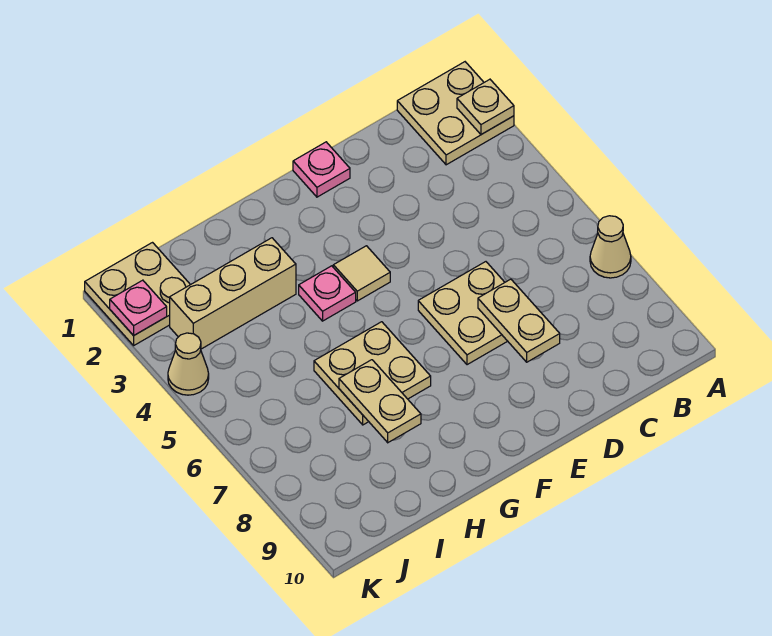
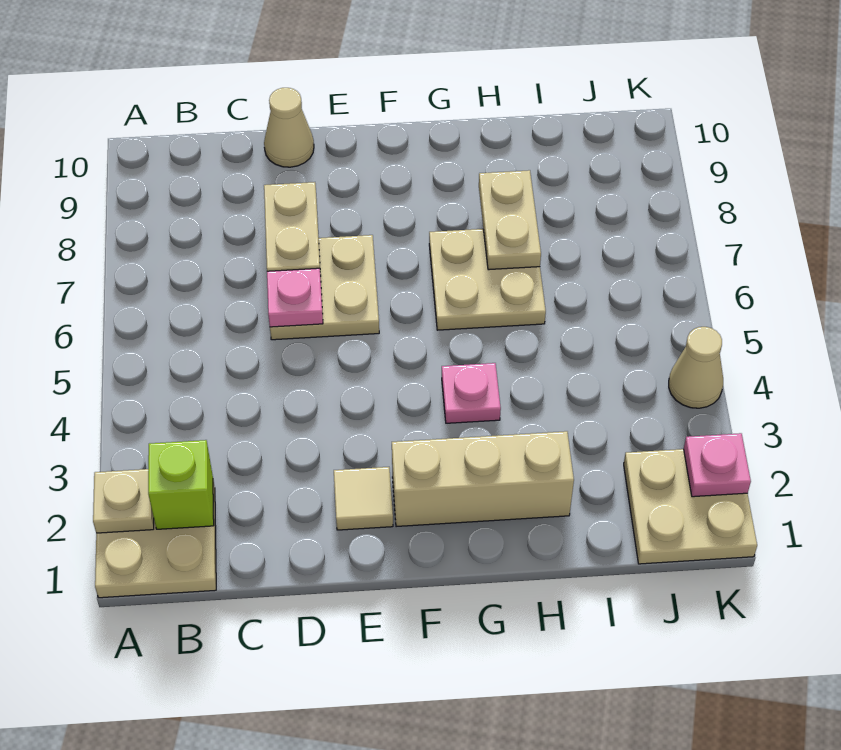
tan cone A7 level 1 -> tan cone D10 level 1
none -> lime brick B2 level 2
pink plate E1 level 1 -> pink plate D6 level 2
tan tile F4 level 1 -> tan tile E2 level 1
tan brick H3:J3 level 1 -> tan brick F2:H2 level 1

